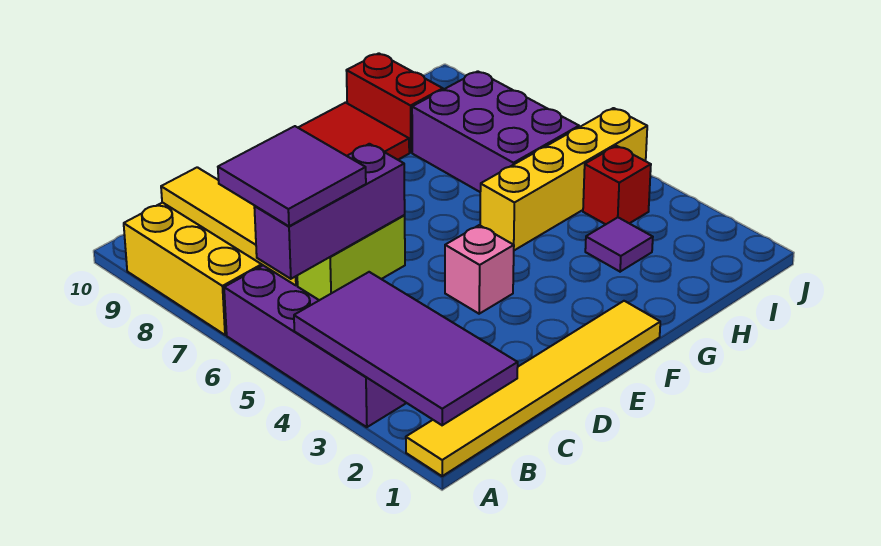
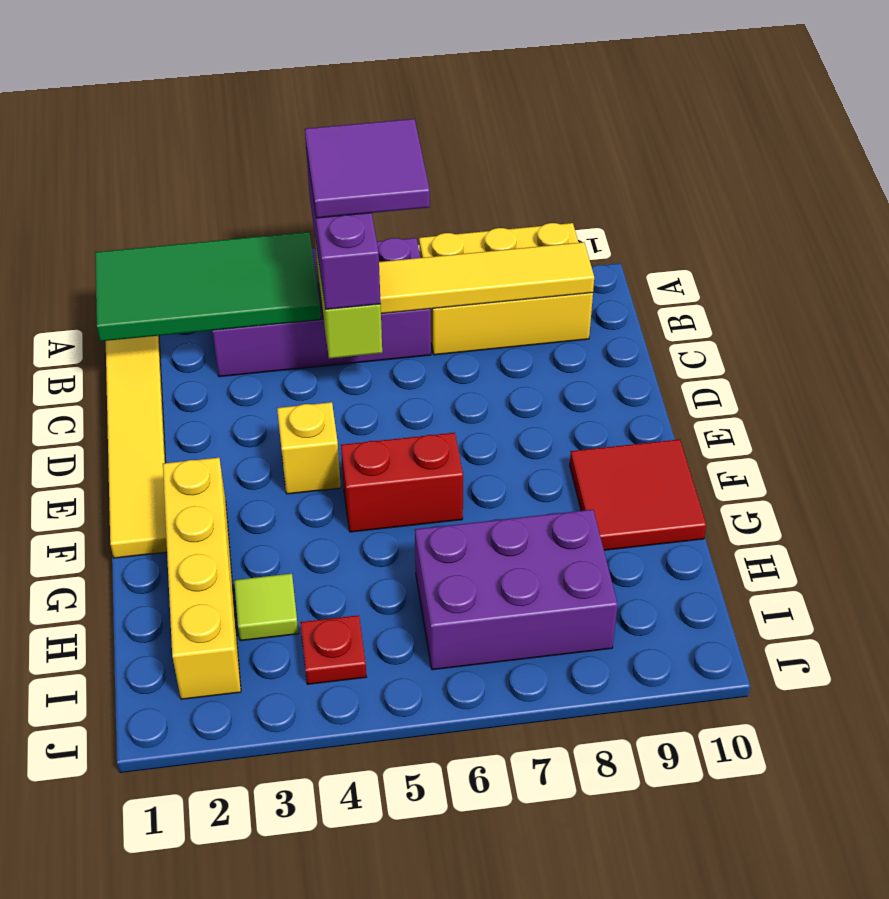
purple tile A1:B4 level 2 -> green tile A1:B4 level 2
pink brick E4 level 1 -> yellow brick E4 level 1
yellow brick G5:J5 level 1 -> yellow brick F2:I2 level 1
purple tile H3 level 1 -> lime tile H3 level 1
red brick H9:H10 level 1 -> red brick F5:F6 level 1
red brick I4 level 1 -> red plate I4 level 1

